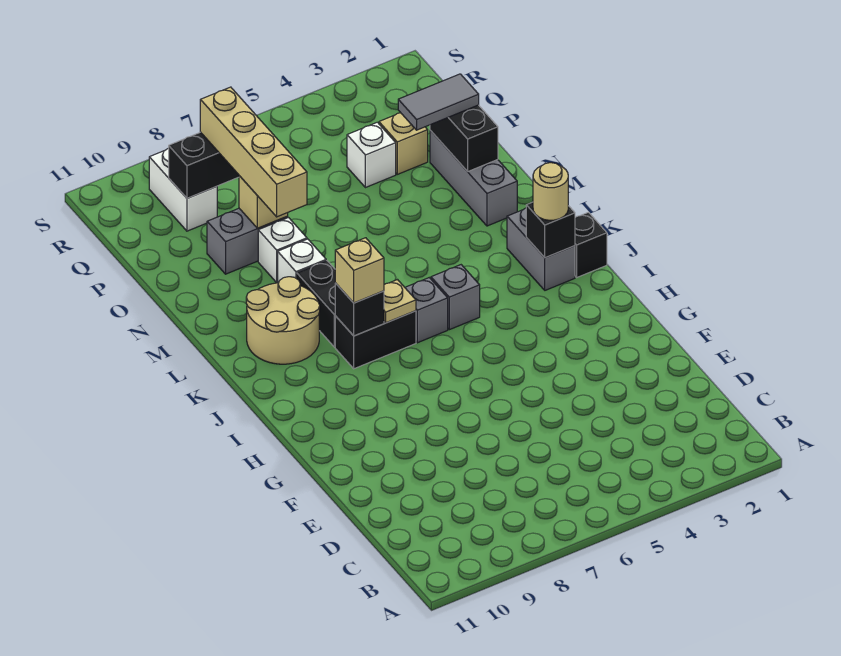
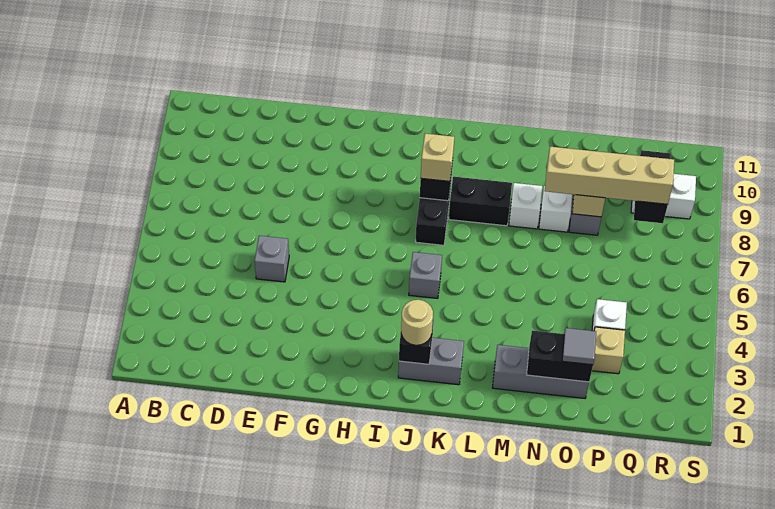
black brick J1 level 1 -> none
grey brick J6 level 1 -> grey brick E5 level 1
tan plate J7 level 2 -> none
tan round brick K9:L10 level 1 -> none
grey tile O2:O3 level 3 -> grey tile O2 level 3

